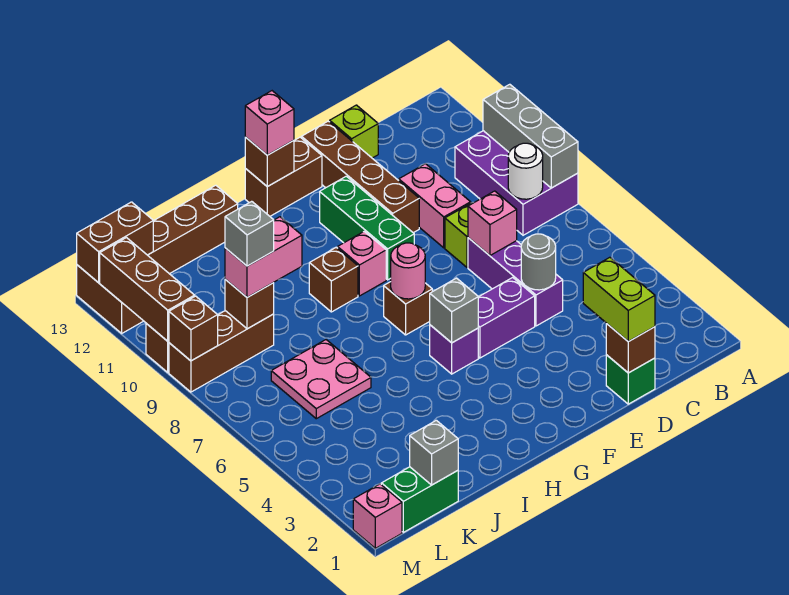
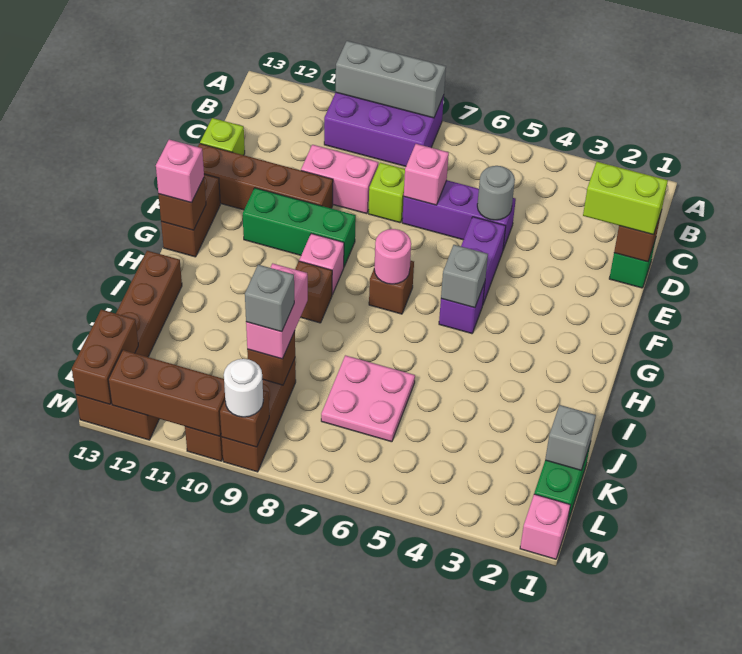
white round brick B8 level 2 -> white round brick M9 level 3

